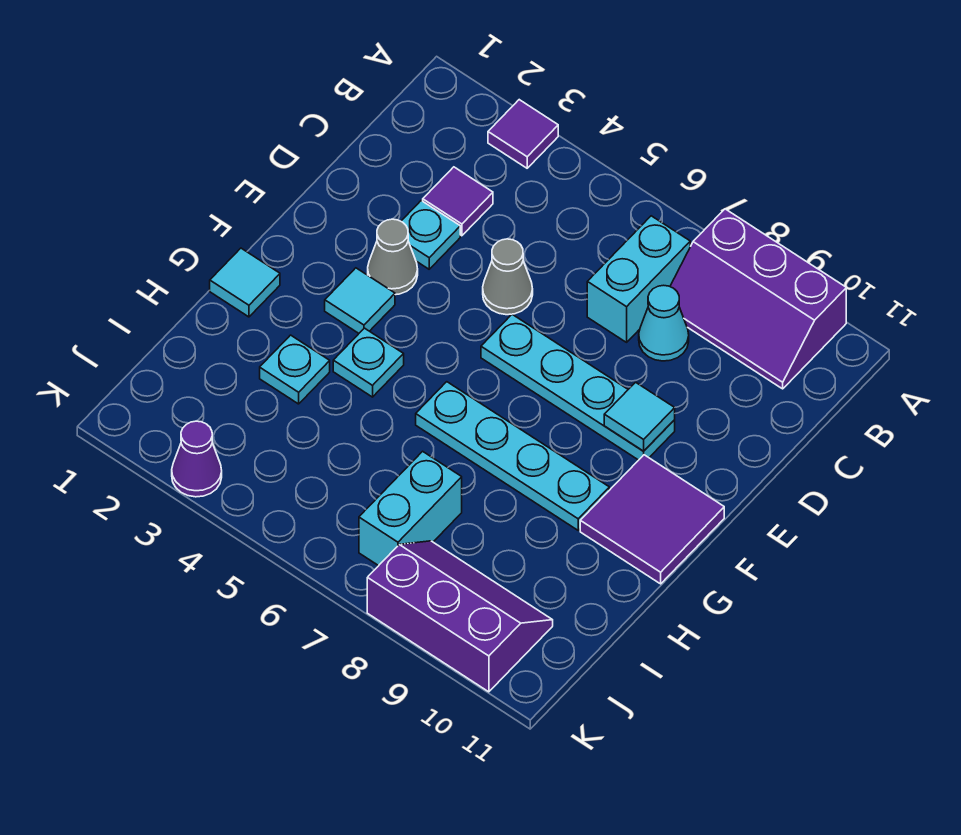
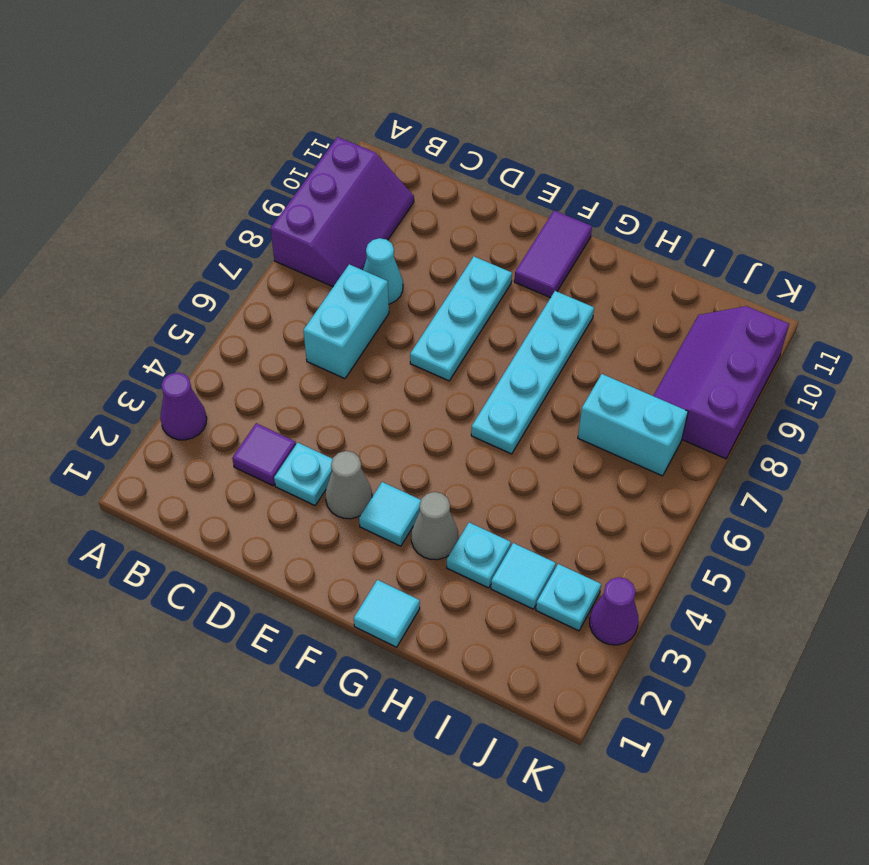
purple tile A3 level 1 -> purple cone A3 level 1
cyan brick B7:C7 level 1 -> cyan brick C6:C7 level 1
grey cone D5 level 1 -> grey cone G3 level 1
cyan plate E6:E9 level 1 -> cyan plate E7:E9 level 1
cyan tile E9 level 2 -> cyan tile I3 level 1
purple tile F10:G11 level 1 -> purple tile F10:F11 level 1
cyan plate G4 level 1 -> cyan plate J3 level 1

